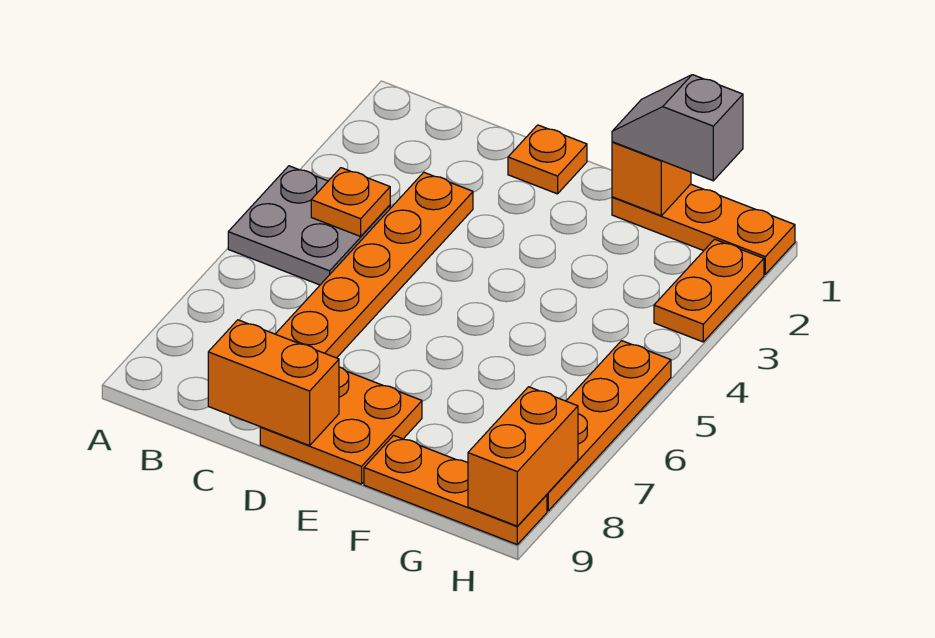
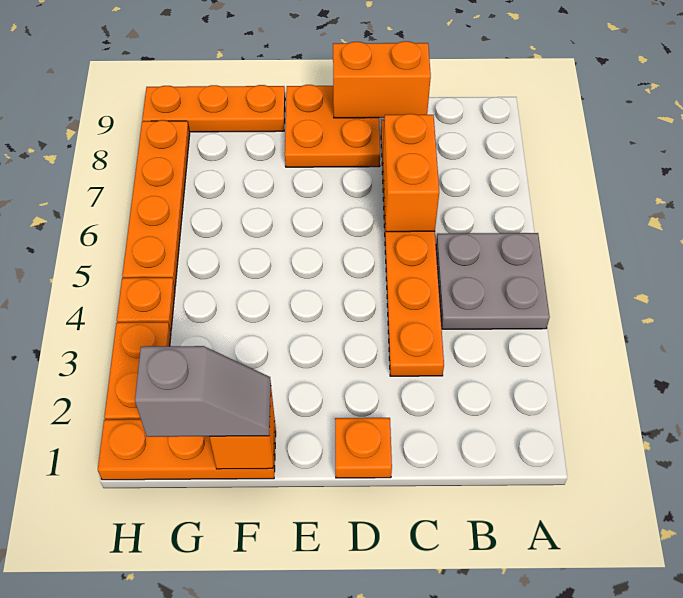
orange plate B4 level 2 -> orange plate H4 level 1
orange brick H8:H9 level 2 -> orange brick C6:C7 level 2

